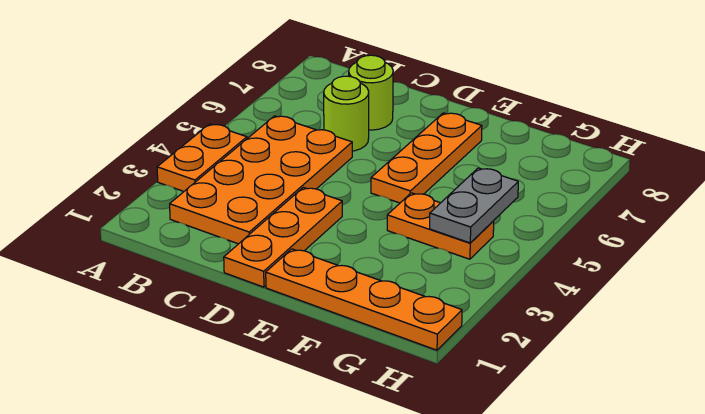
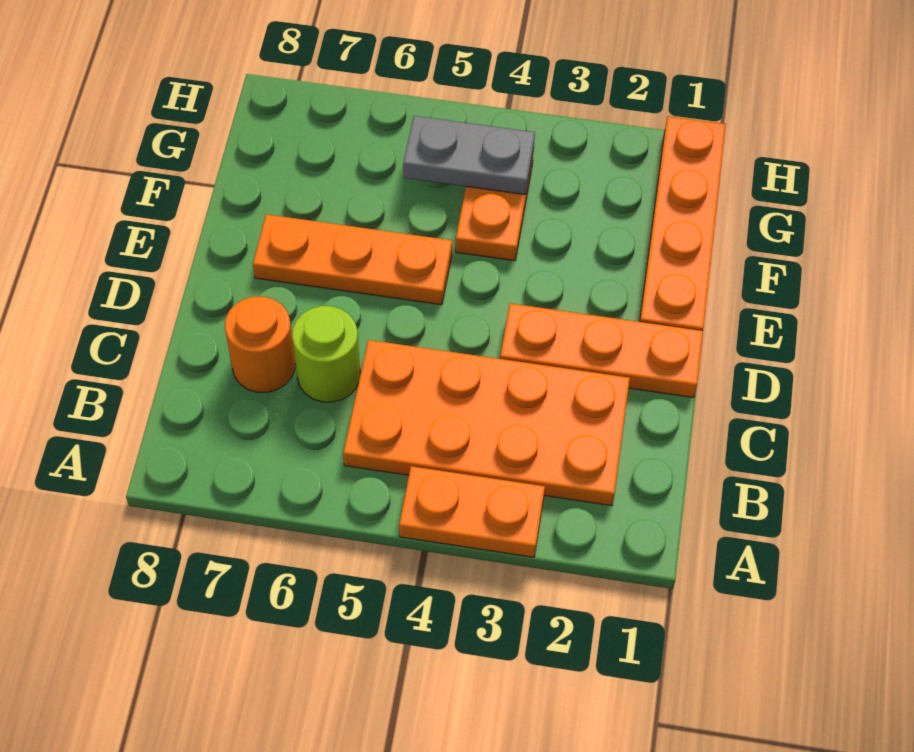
lime round brick C7 level 1 -> orange round brick C7 level 1

